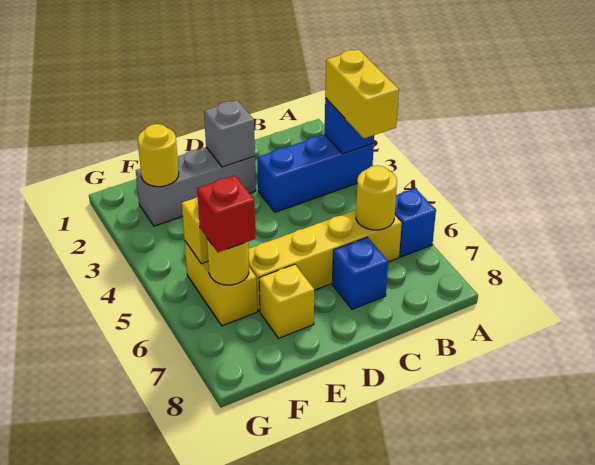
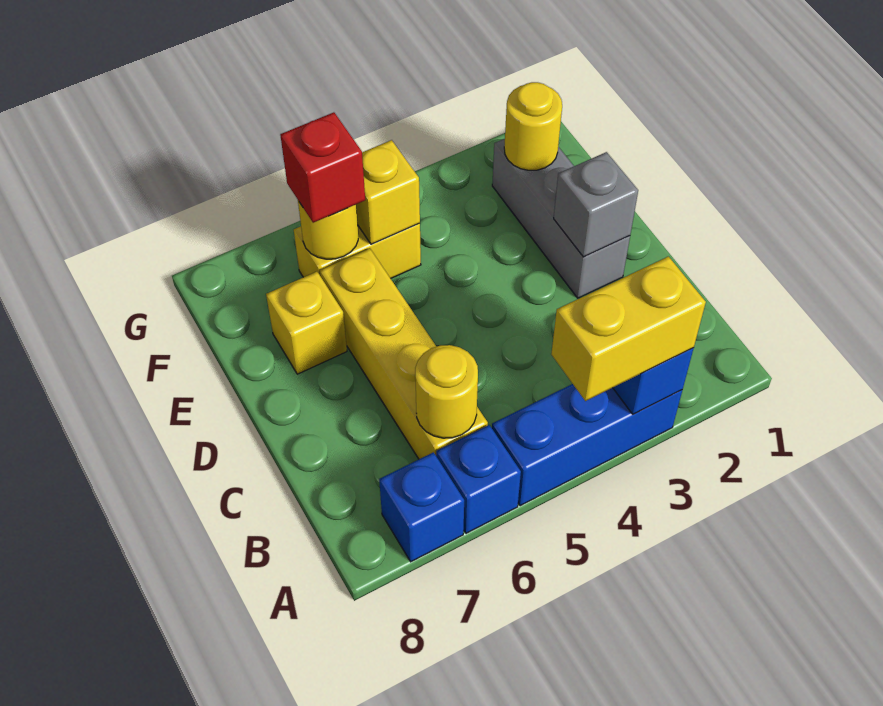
blue brick A3:C3 level 1 -> blue brick A3:A5 level 1
blue brick C7 level 1 -> blue brick A7 level 1

